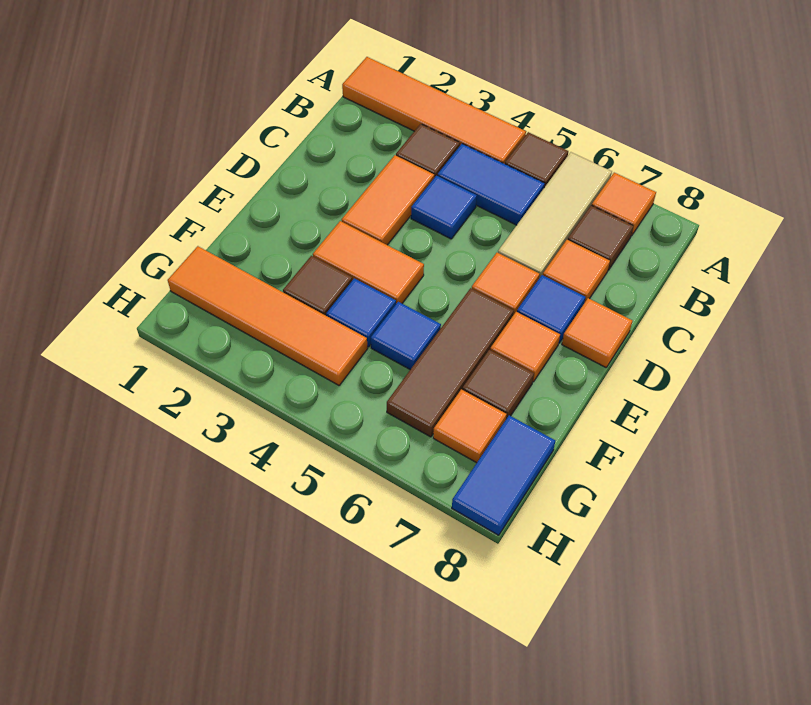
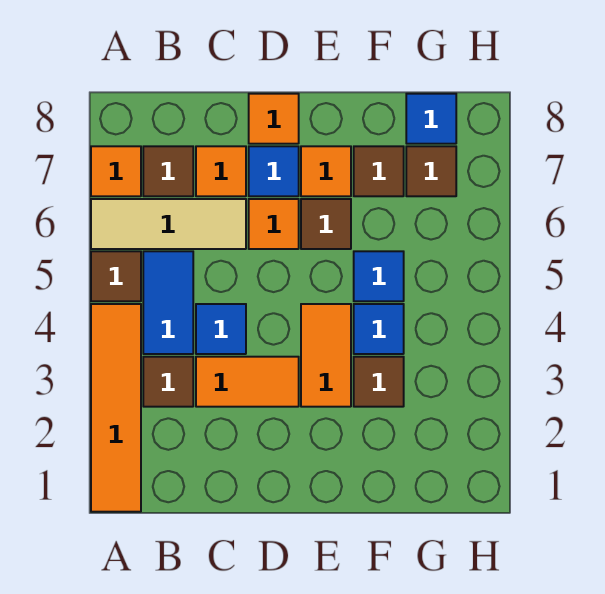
brown tile E6:G6 level 1 -> brown tile E6 level 1
orange tile G1:G4 level 1 -> none
orange tile G7 level 1 -> brown tile G7 level 1
blue tile G8:H8 level 1 -> blue tile G8 level 1

